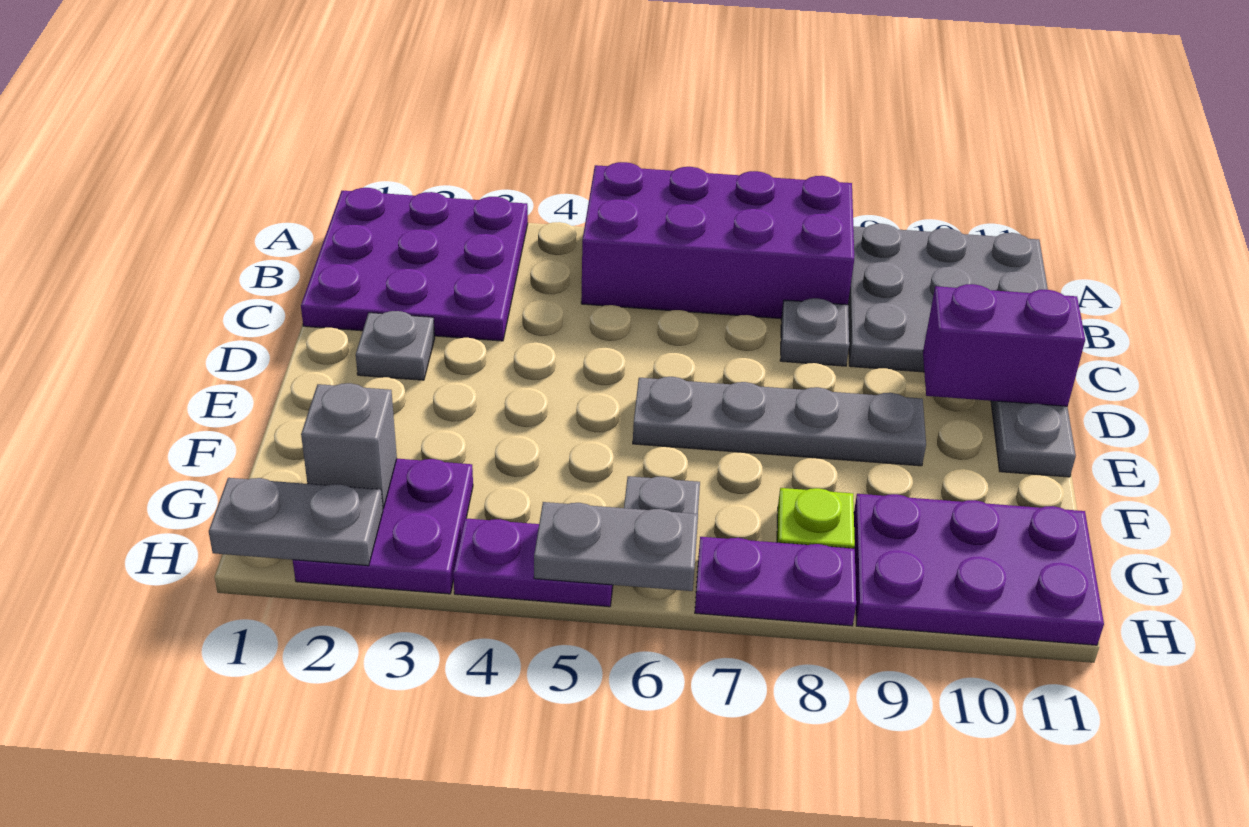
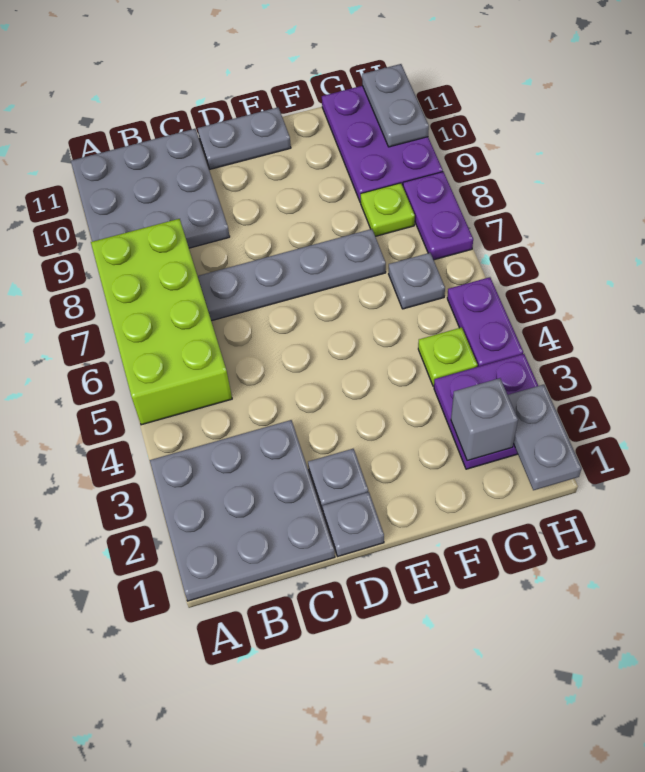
purple plate A1:C3 level 1 -> grey plate A1:C3 level 1
purple brick A5:B8 level 1 -> lime brick A5:B8 level 1
grey plate C8 level 1 -> grey plate D1 level 1
purple brick D10:D11 level 2 -> none
grey plate E6:E9 level 1 -> grey plate C7:F7 level 1
none -> lime plate G4 level 1
grey plate H5:H6 level 2 -> grey plate H10:H11 level 2

